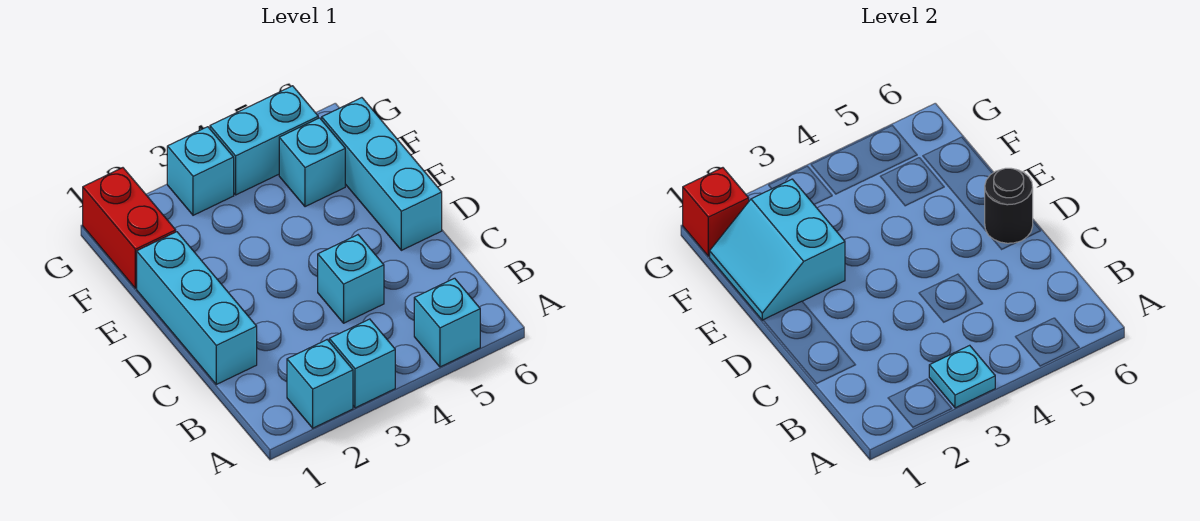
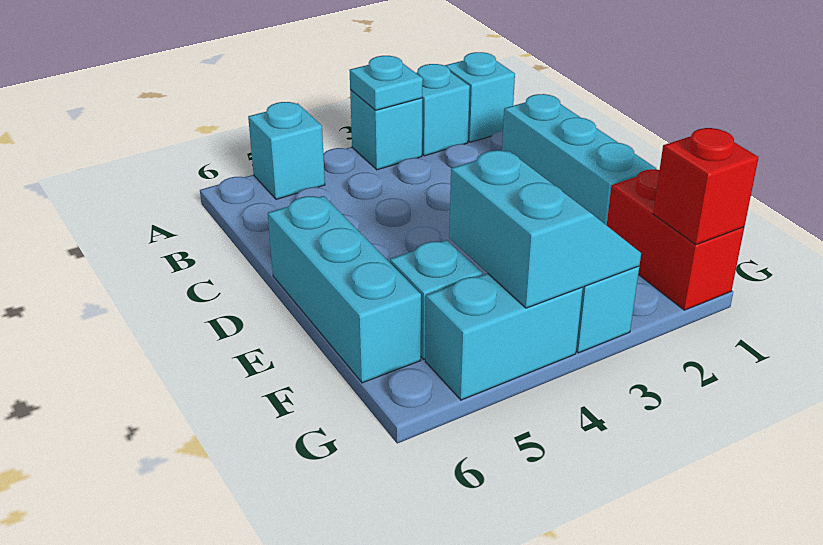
cyan brick C4 level 1 -> cyan brick A1 level 1
black round brick D6 level 2 -> none
cyan slope E1:F2 level 2 top 2 -> cyan slope F3:G4 level 2 top 4

